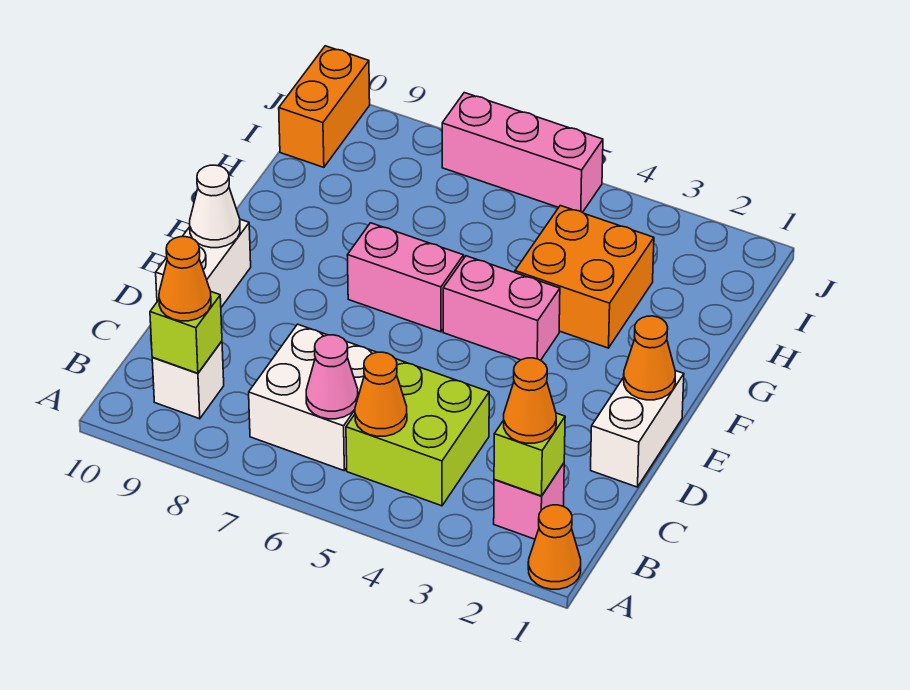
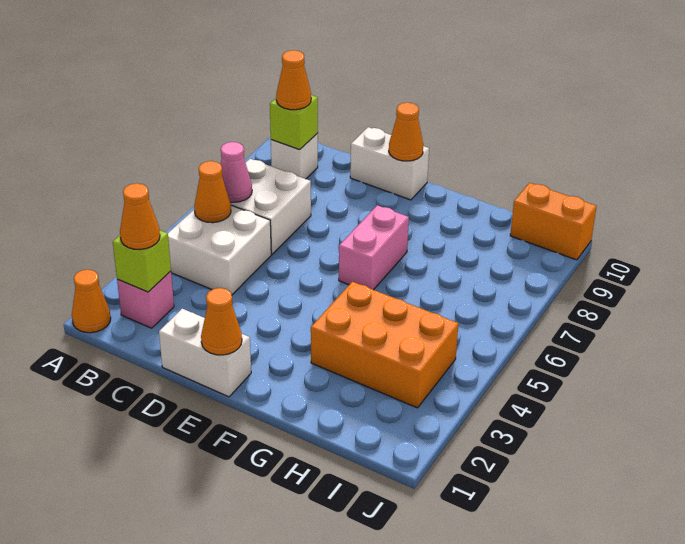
lime brick B4:C5 level 1 -> white brick B4:C5 level 1
white cone E10 level 2 -> orange cone E10 level 2
pink brick F4:F5 level 1 -> none
orange brick G3:H4 level 1 -> orange brick G3:I4 level 1
pink brick J5:J7 level 1 -> none

